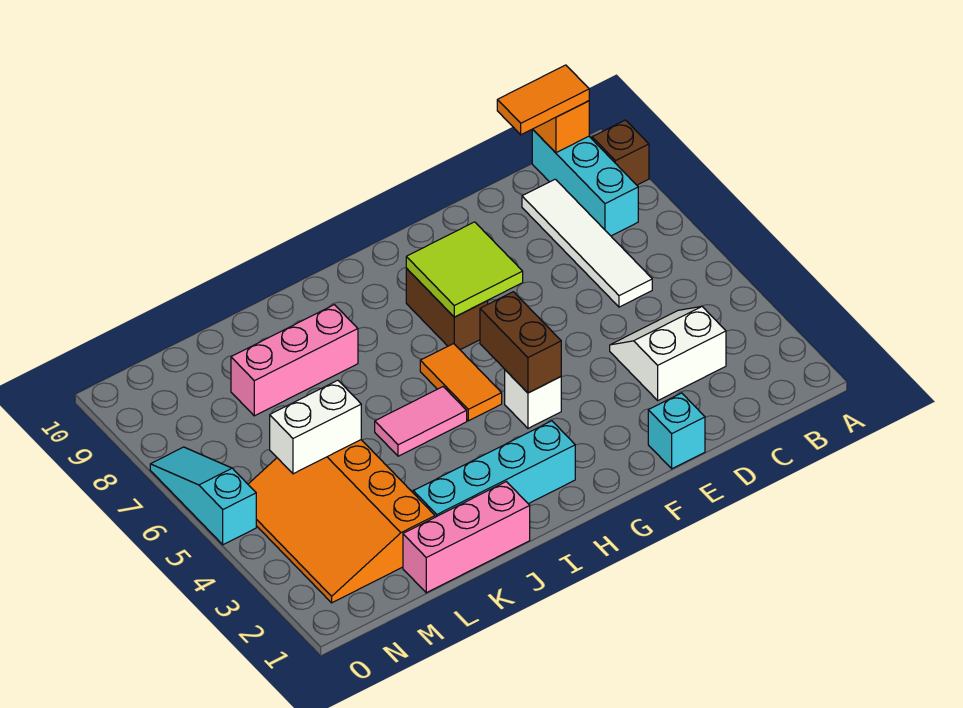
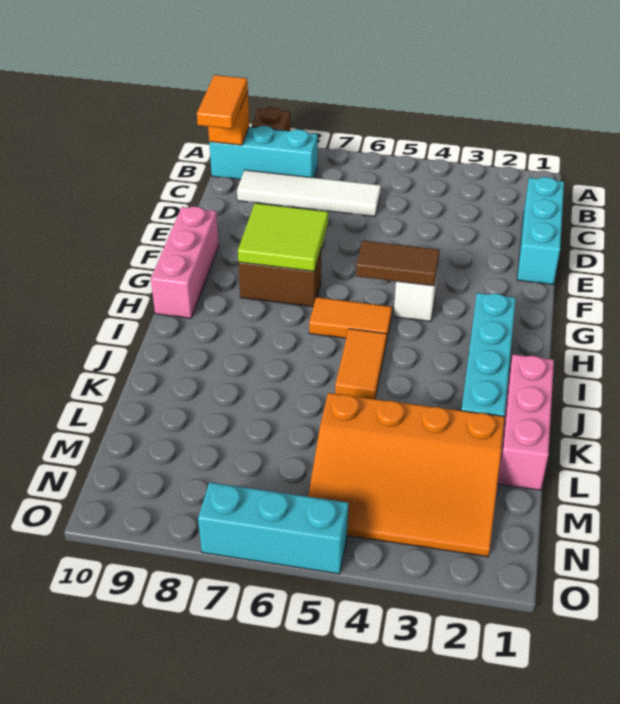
white slope C3:D4 level 1 top 3 -> none
cyan brick E1 level 1 -> cyan brick C1:E1 level 1
brown brick G4:G5 level 2 -> brown tile G4:G5 level 2
pink tile I5:J5 level 1 -> orange tile I5:J5 level 1
pink brick J8:L8 level 1 -> pink brick F10:H10 level 1
white brick L5:M5 level 2 -> none
cyan slope O5:O7 level 1 top 5 -> cyan brick O5:O7 level 1

